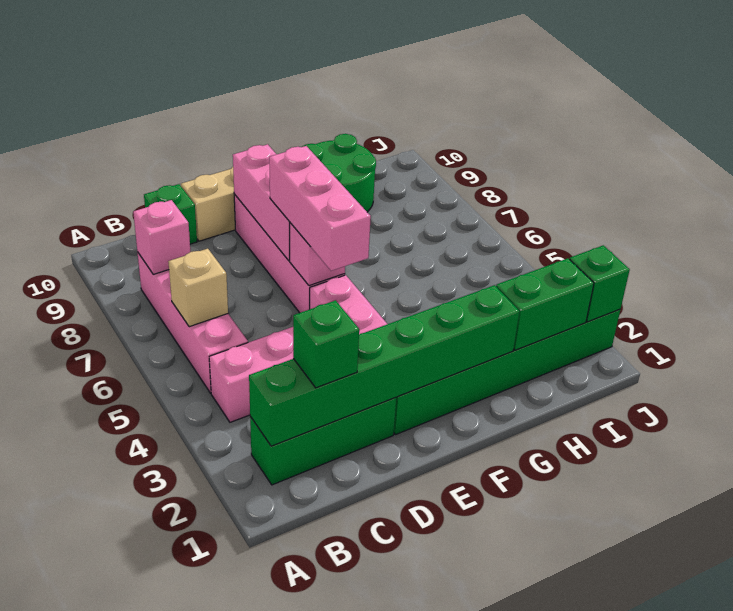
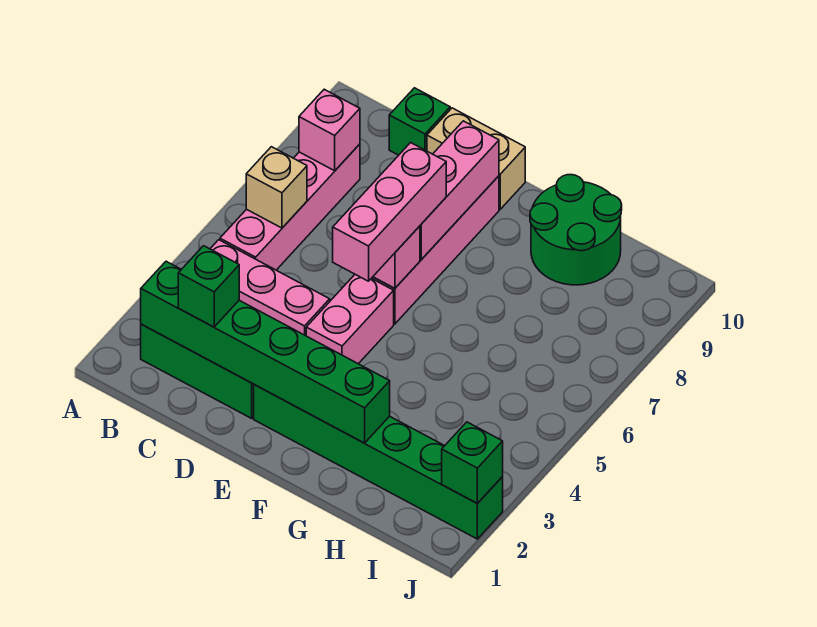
green brick H2:I2 level 2 -> none

